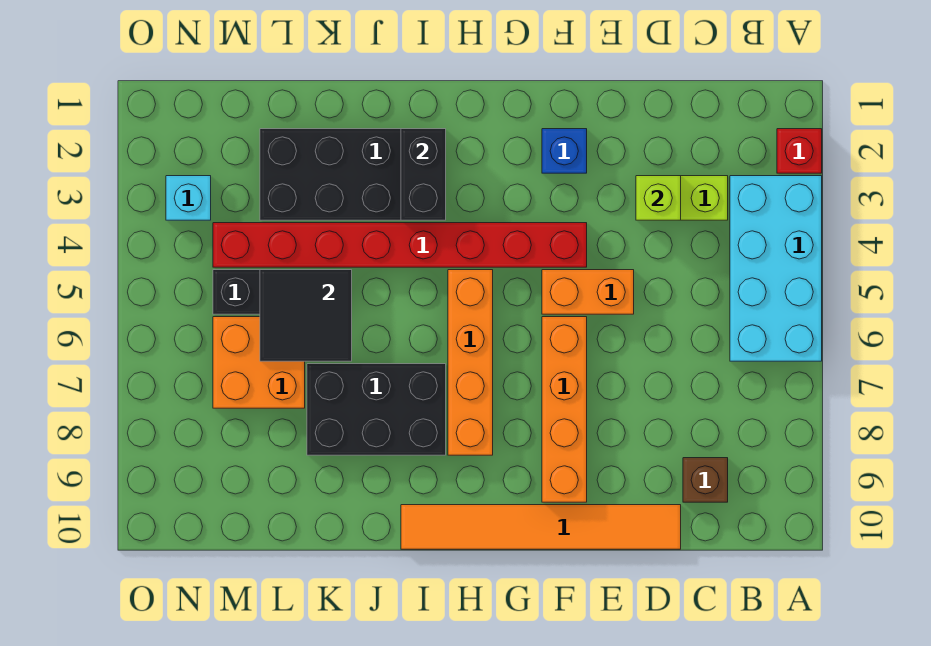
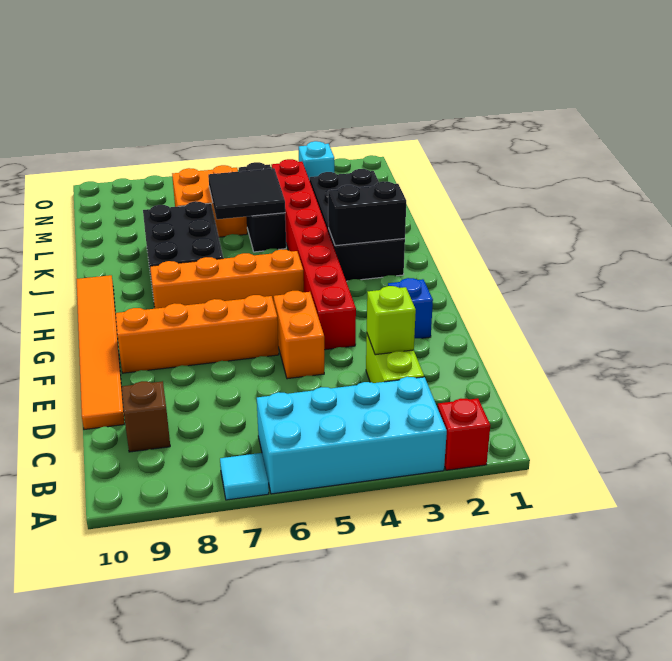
none -> cyan tile A7 level 1

